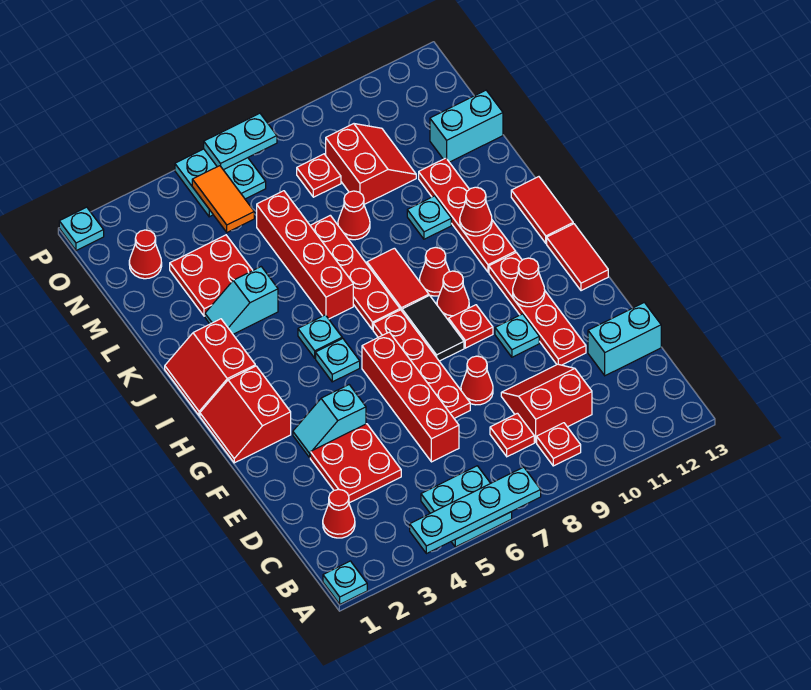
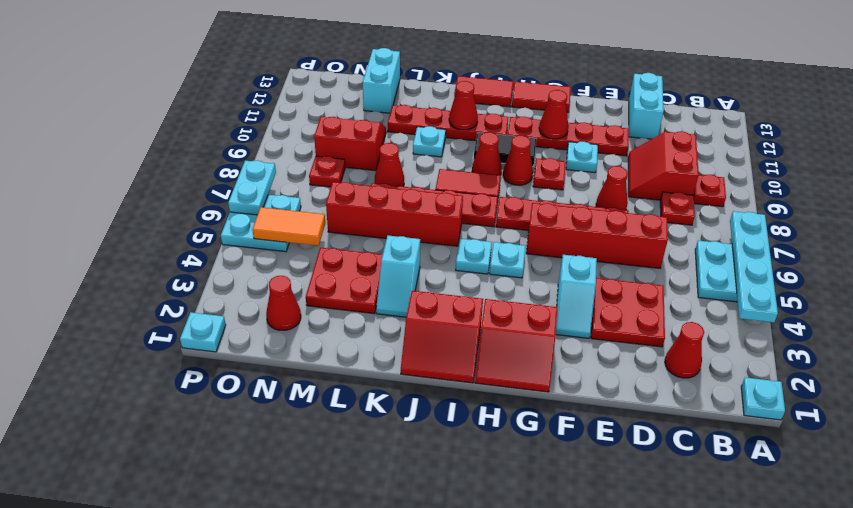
black tile G8:H8 level 1 -> black tile H10:I10 level 1

